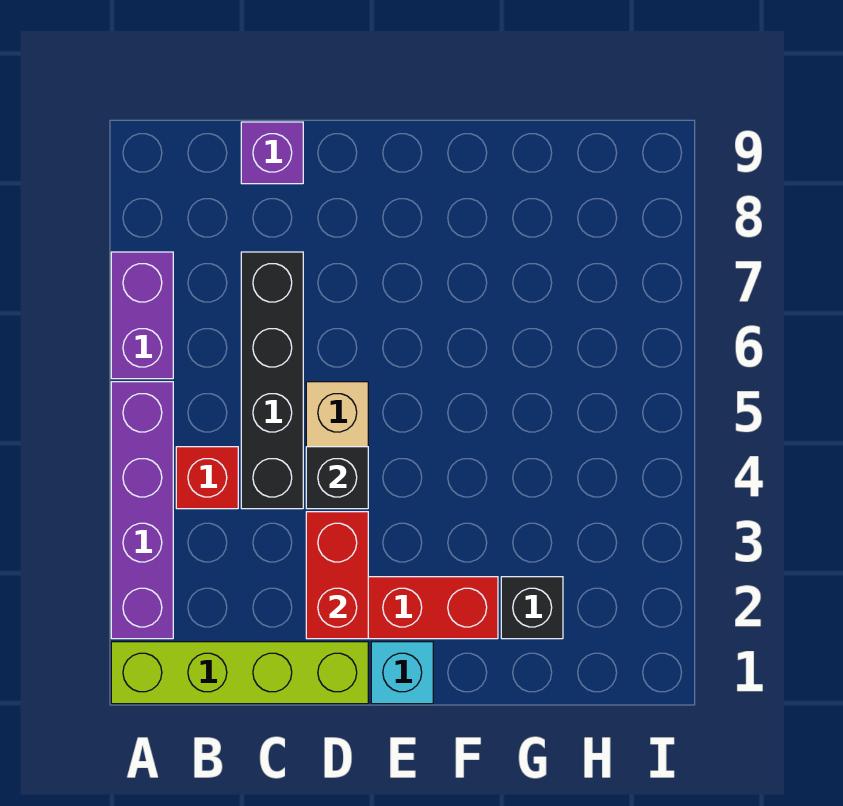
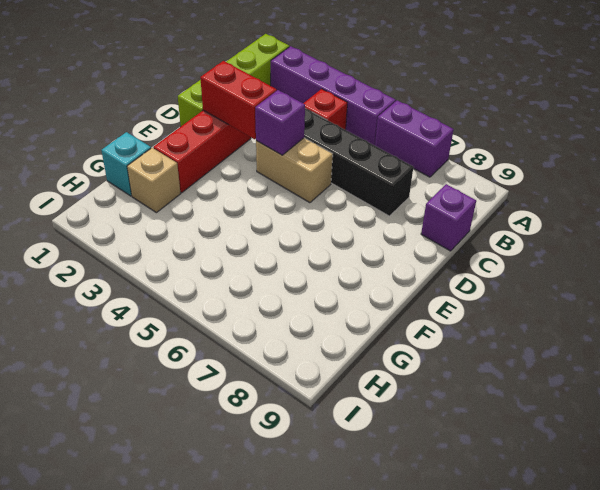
black brick D4 level 2 -> purple brick D4 level 2
cyan brick E1 level 1 -> cyan brick G1 level 1
black brick G2 level 1 -> tan brick G2 level 1

